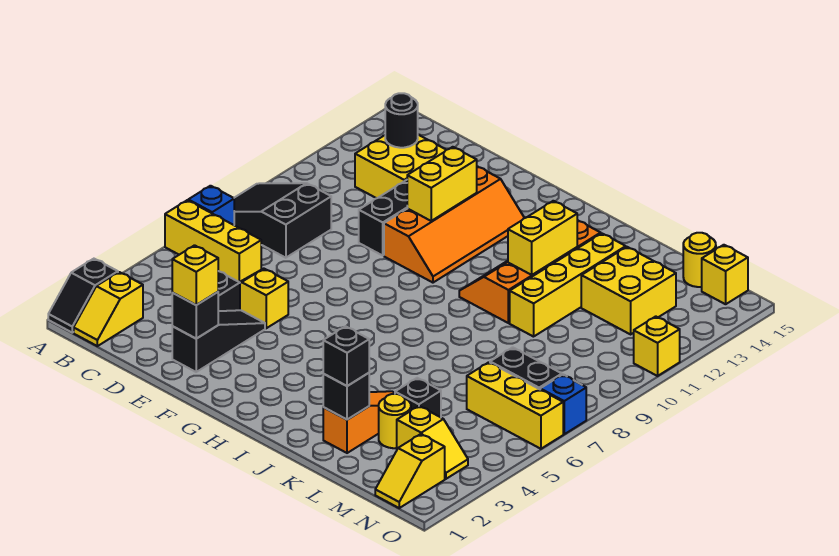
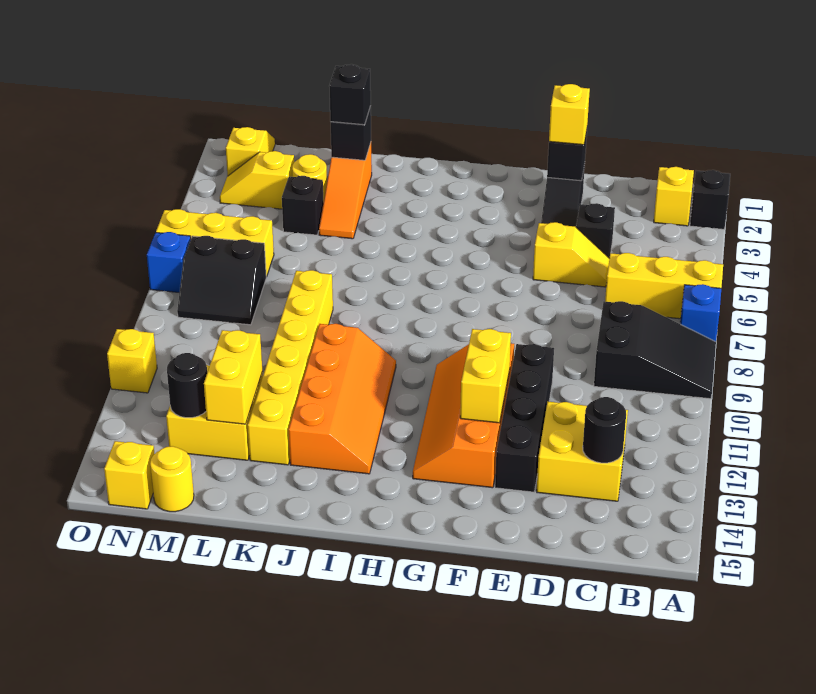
yellow brick J11:J12 level 2 -> yellow brick L12:L13 level 2
yellow brick K10:K13 level 1 -> yellow brick K8:K13 level 1
none -> black round brick M13 level 2

